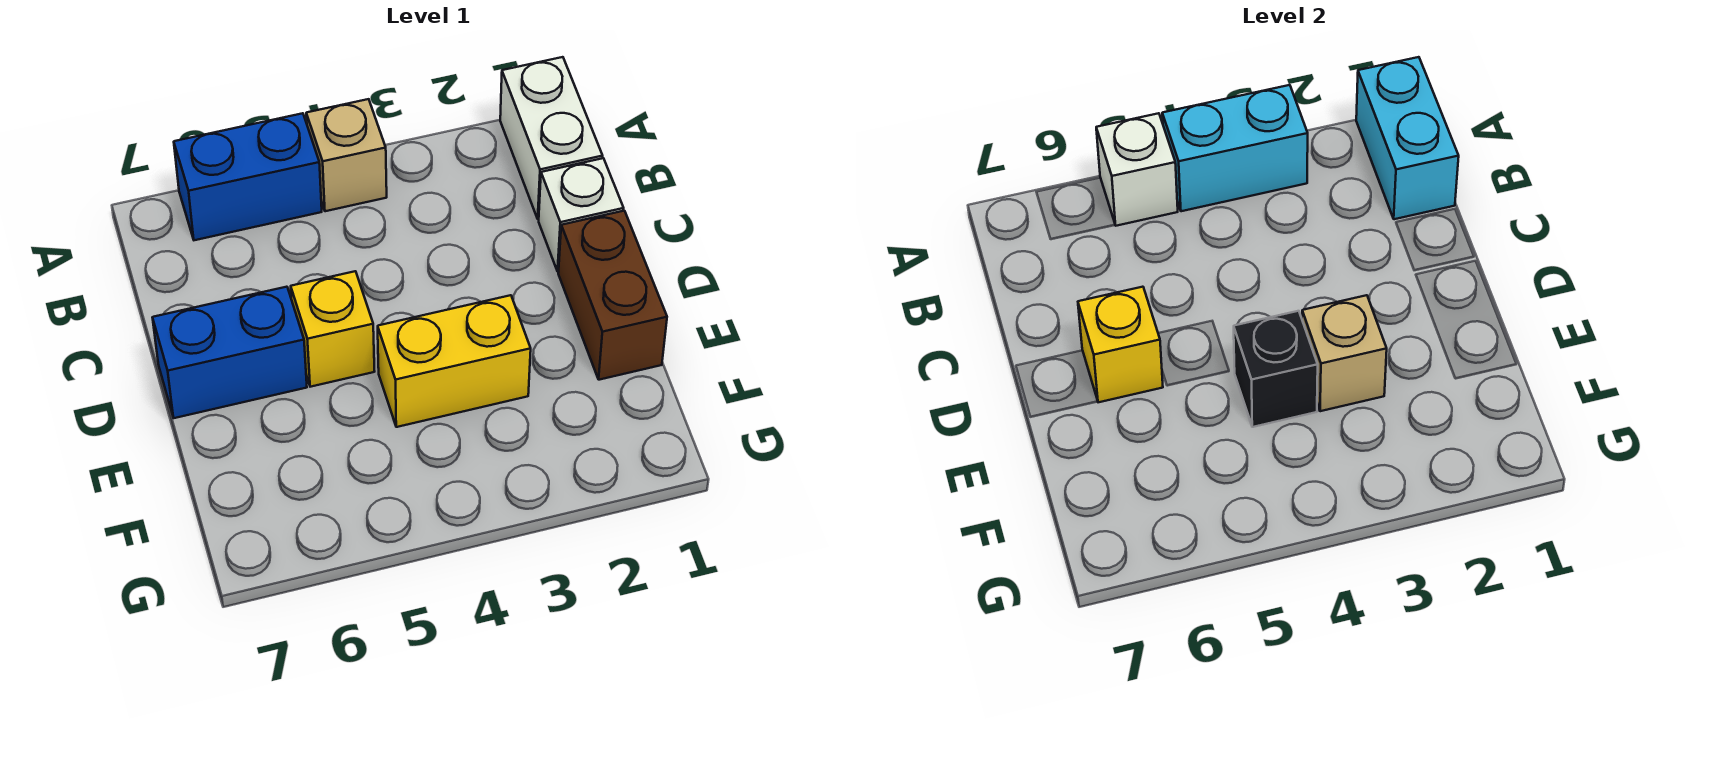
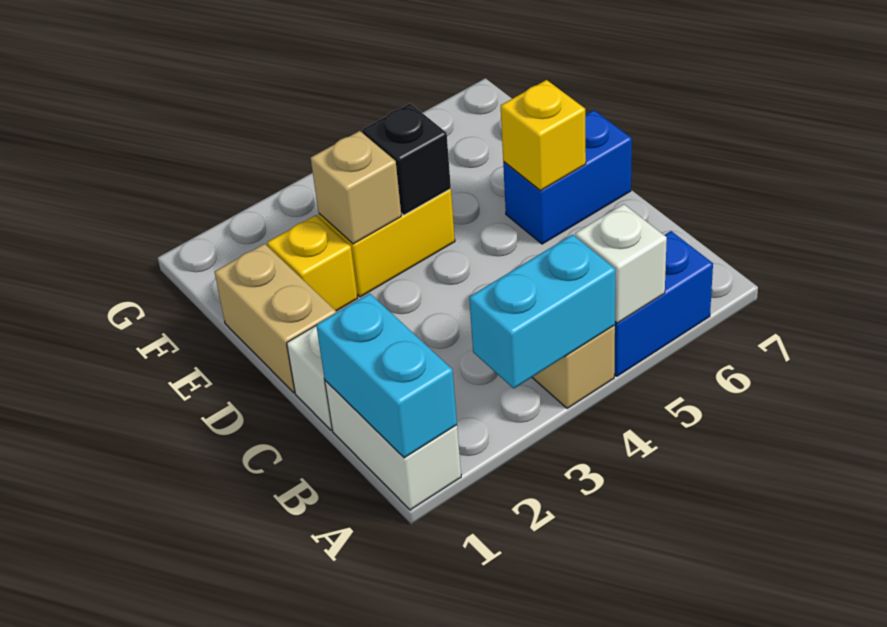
brown brick D1:E1 level 1 -> tan brick D1:E1 level 1
yellow brick D5 level 1 -> yellow brick E2 level 1

